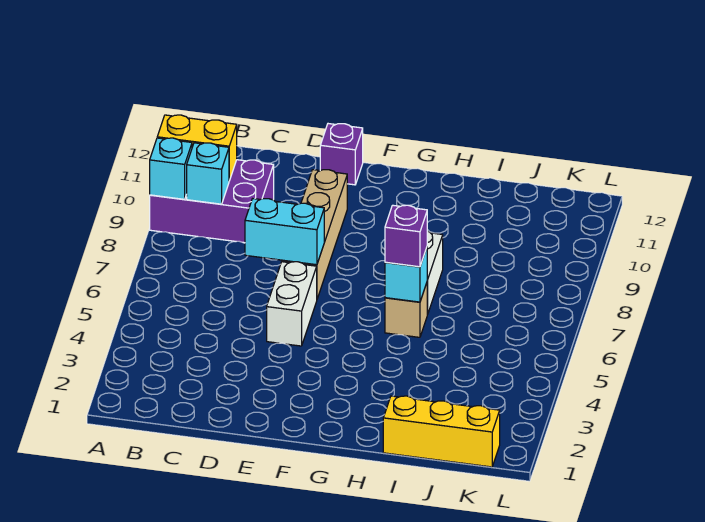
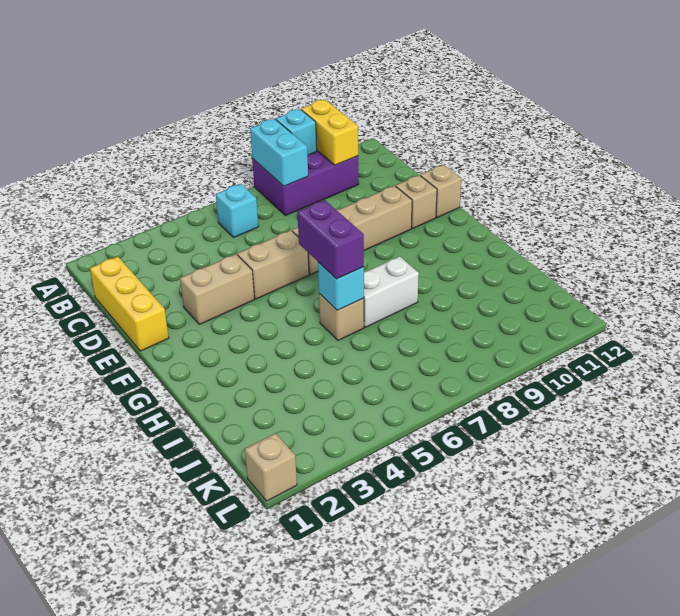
purple brick A9:C10 level 1 -> purple brick A8:B10 level 1
cyan brick B9 level 2 -> cyan brick B6 level 1
cyan brick D7:E7 level 2 -> cyan brick A8:B8 level 2
none -> tan brick E3:E4 level 1
white brick E5:E6 level 1 -> tan brick E5:E6 level 1
none -> tan brick E11 level 1
purple brick E12 level 1 -> tan brick E12 level 1
purple brick H6 level 3 -> purple brick G6:H6 level 3
yellow brick I1:K1 level 1 -> yellow brick C1:E1 level 1
none -> tan brick L1 level 1

